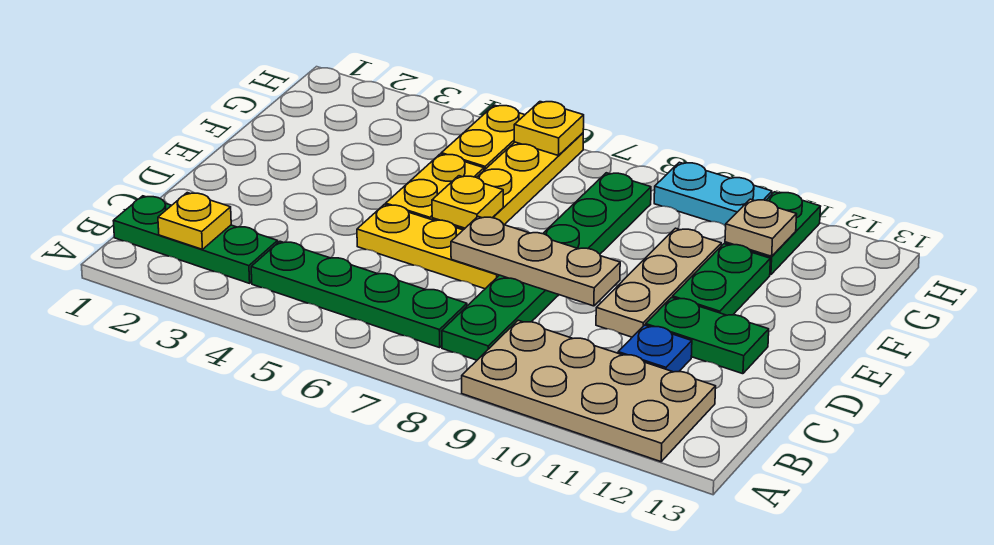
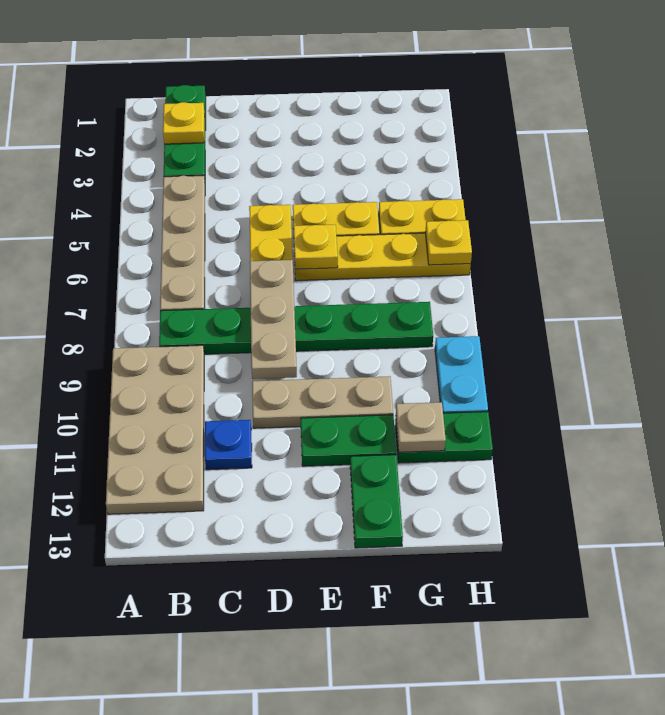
green plate B4:B7 level 1 -> tan plate B4:B7 level 1
green plate D11:D12 level 1 -> green plate F12:F13 level 1

